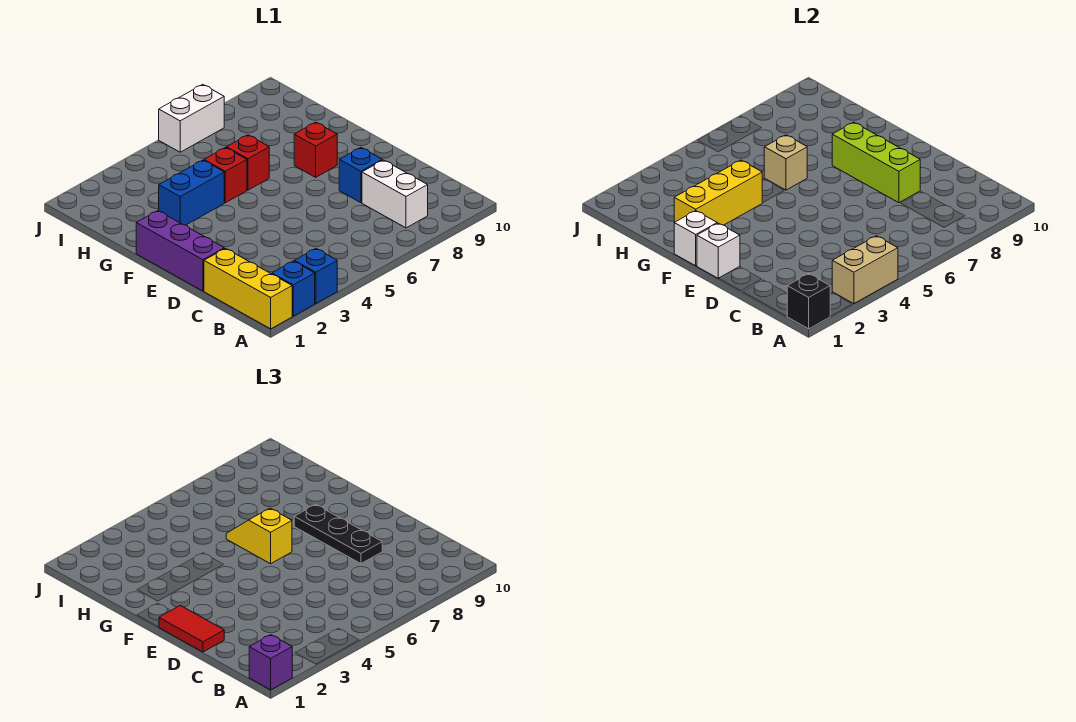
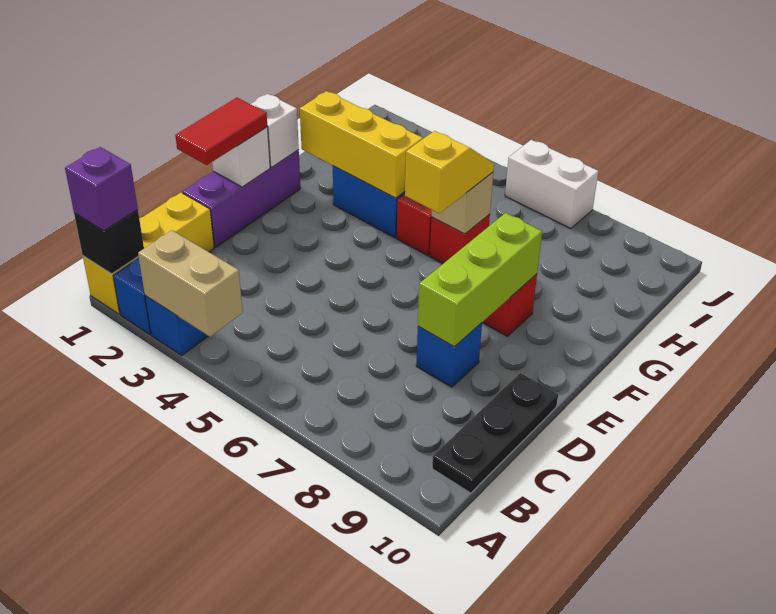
white brick B8:C8 level 1 -> none
black plate D8:F8 level 3 -> black plate B10:D10 level 1

